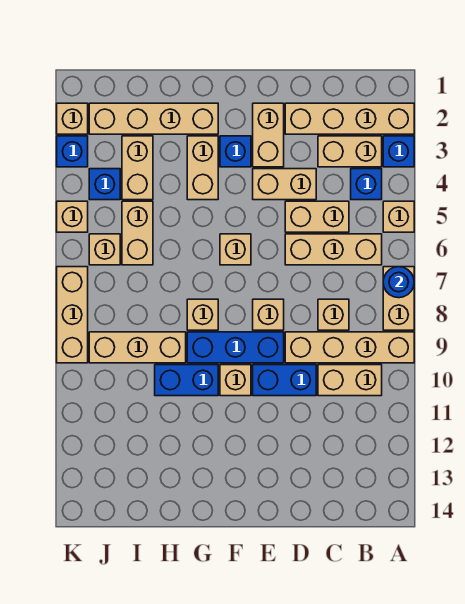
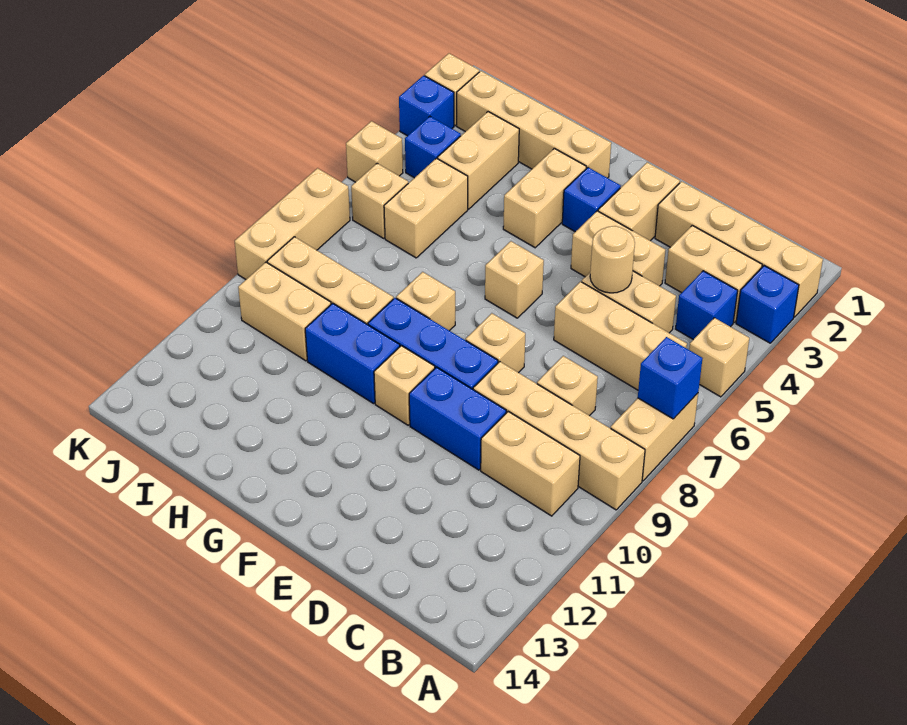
blue round brick A7 level 2 -> blue brick A7 level 2
none -> tan round brick D5 level 2
none -> tan brick I10:J10 level 1

